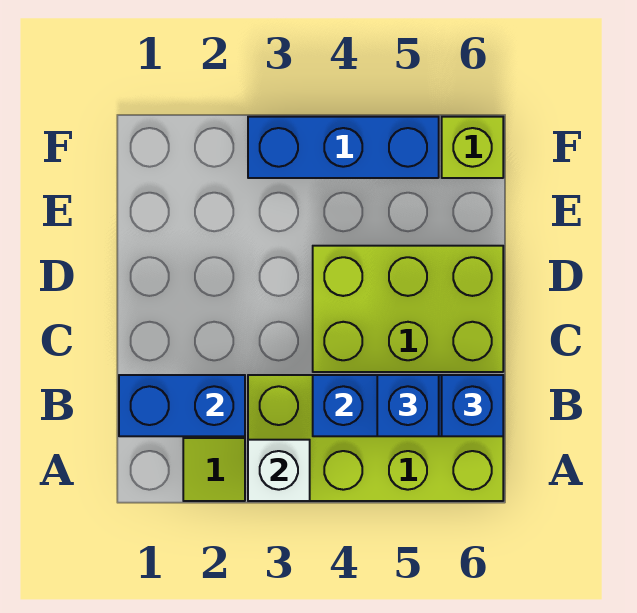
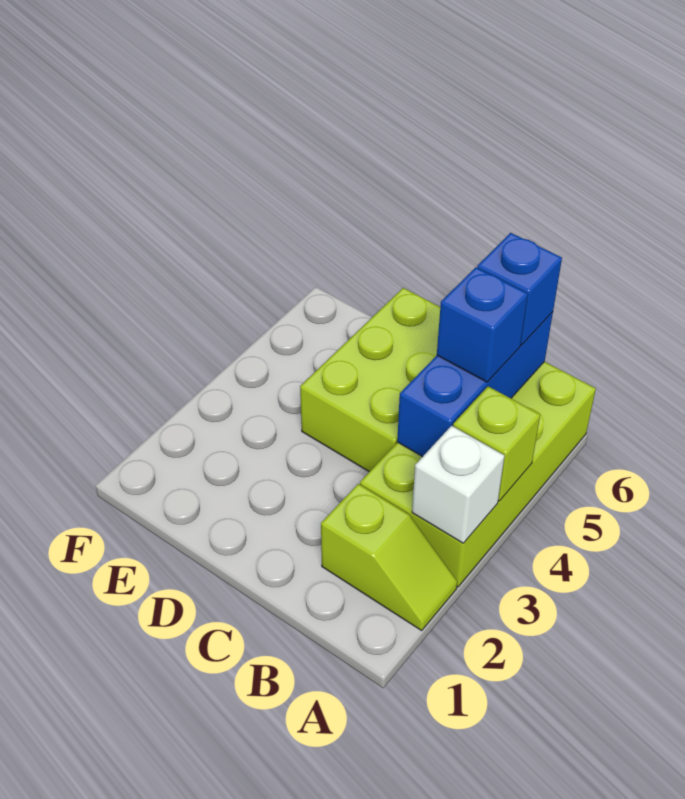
blue brick B1:B2 level 2 -> none
blue brick F3:F5 level 1 -> none
lime brick F6 level 1 -> lime brick A4 level 2

